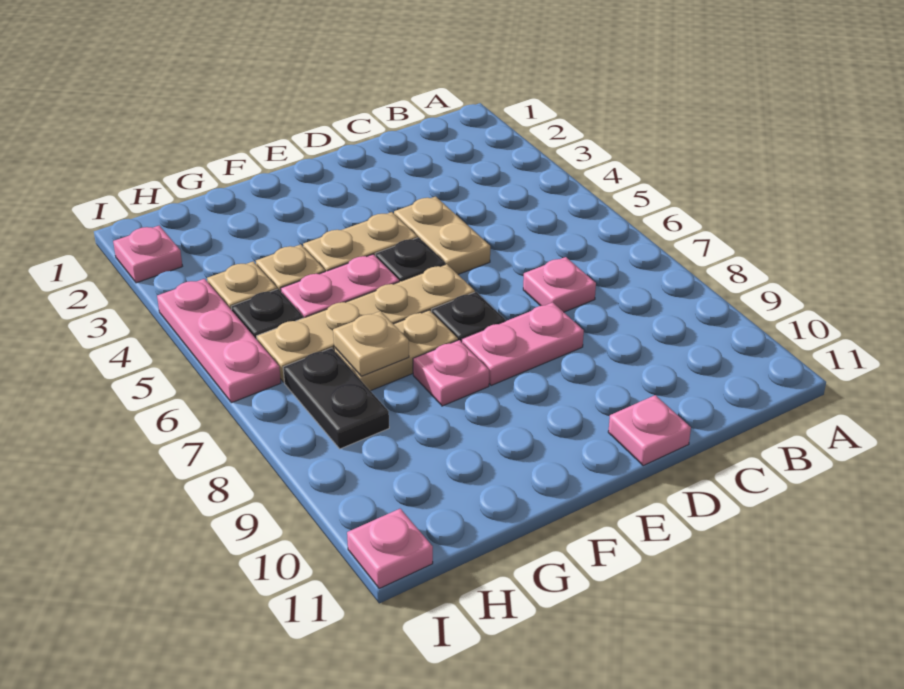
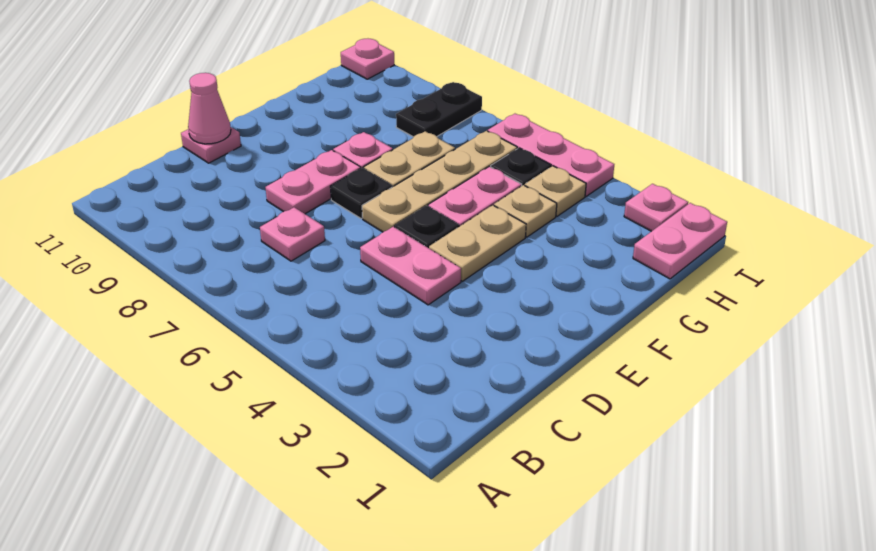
tan plate D4:D5 level 1 -> pink plate D4:D5 level 1
none -> pink cone D11 level 2
tan plate G7 level 2 -> none
none -> pink plate H1:I1 level 1
black plate H7:H8 level 1 -> black plate H8:I8 level 1

